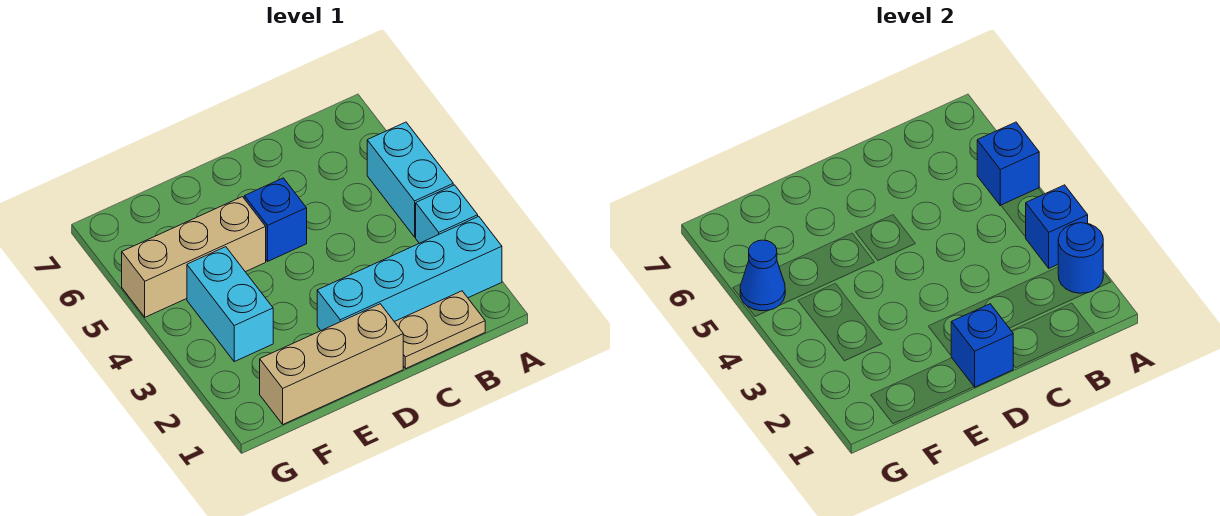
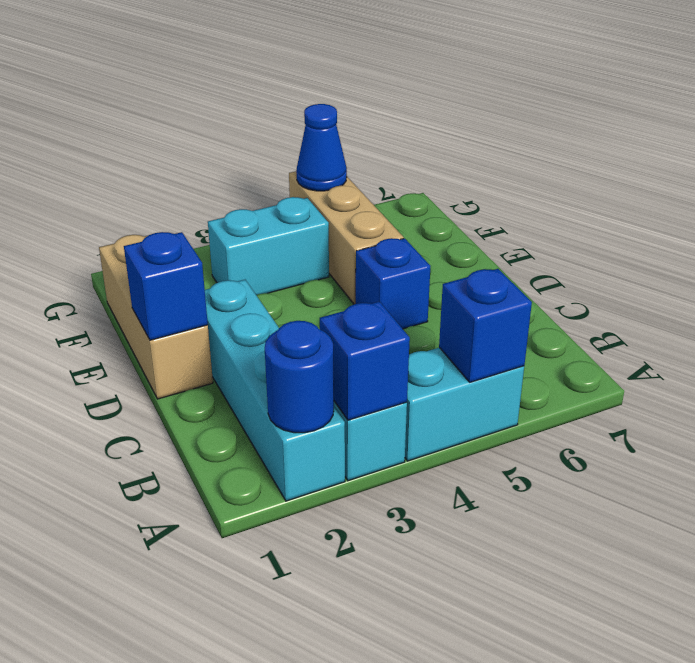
tan plate B1:C1 level 1 -> none

